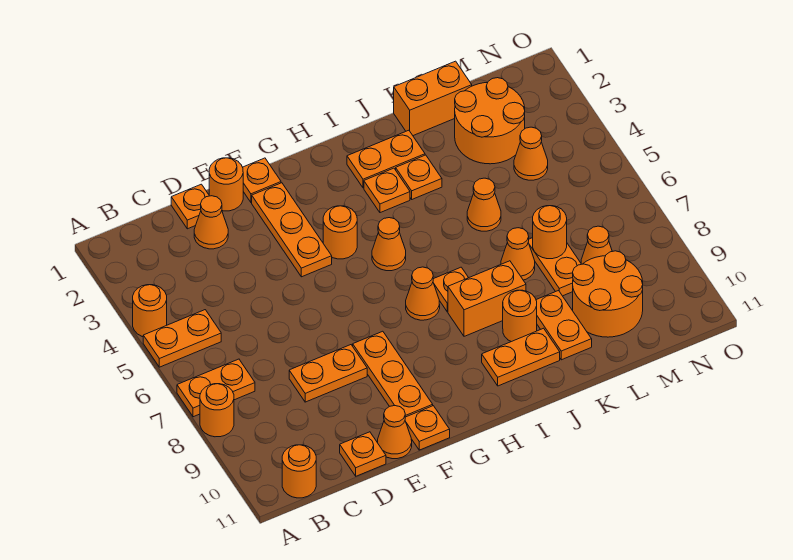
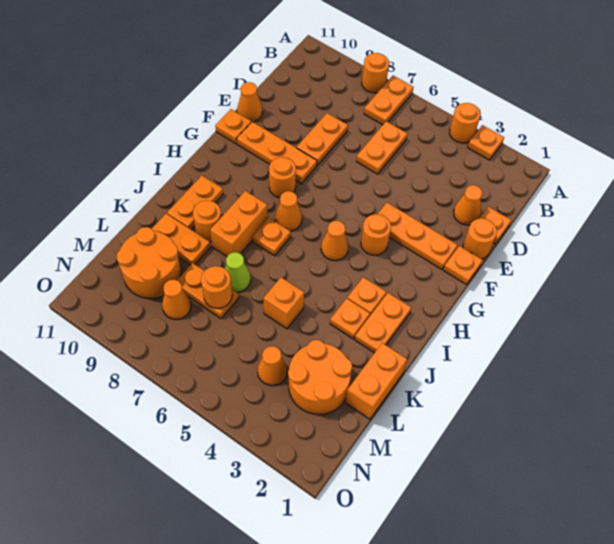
orange plate A5:B5 level 1 -> orange plate C6:D6 level 1
orange round brick B11 level 1 -> orange round brick G8 level 1
orange plate D11 level 1 -> orange plate A3 level 1
orange cone K5 level 1 -> orange brick K5 level 1
orange cone K7 level 1 -> lime cone K7 level 1

